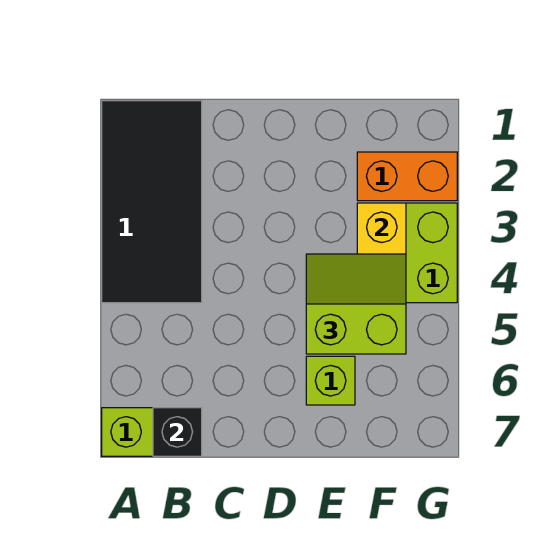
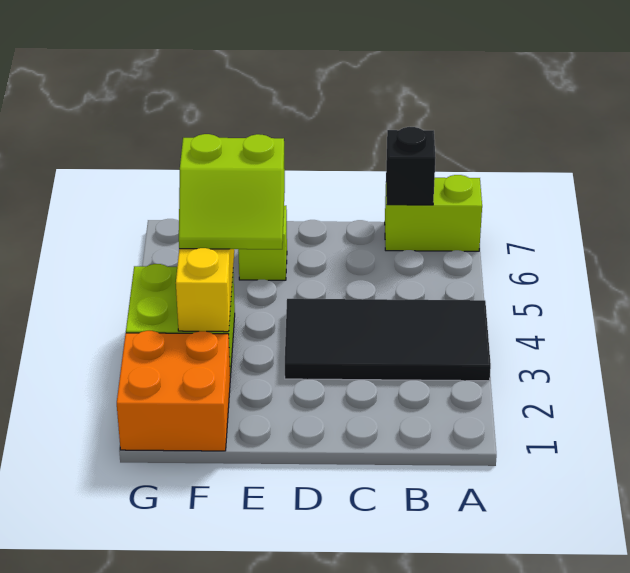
black tile A1:B4 level 1 -> black tile A3:D4 level 1
orange brick F2:G2 level 1 -> orange brick F1:G2 level 1

